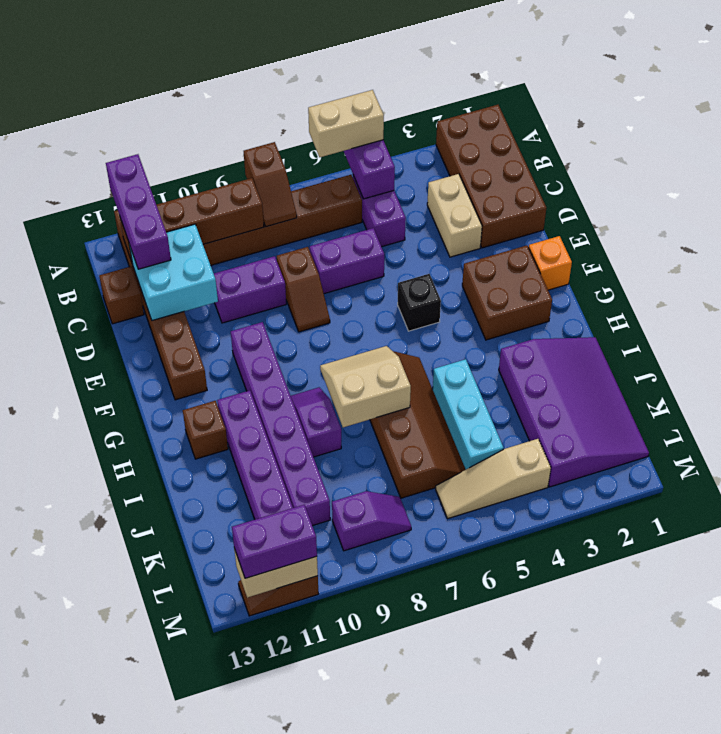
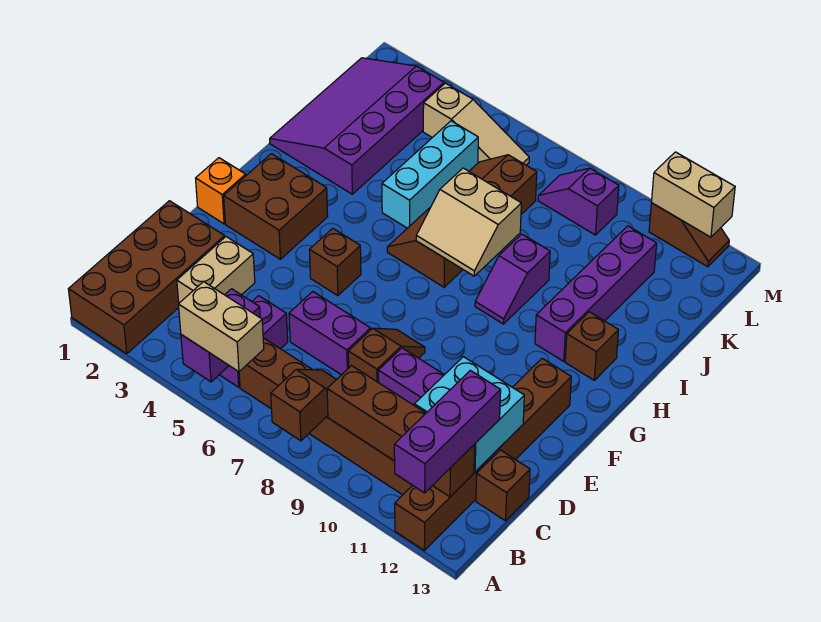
black brick F5 level 1 -> brown brick F5 level 1
purple brick F10:K10 level 1 -> none
purple brick M11:M12 level 3 -> none

